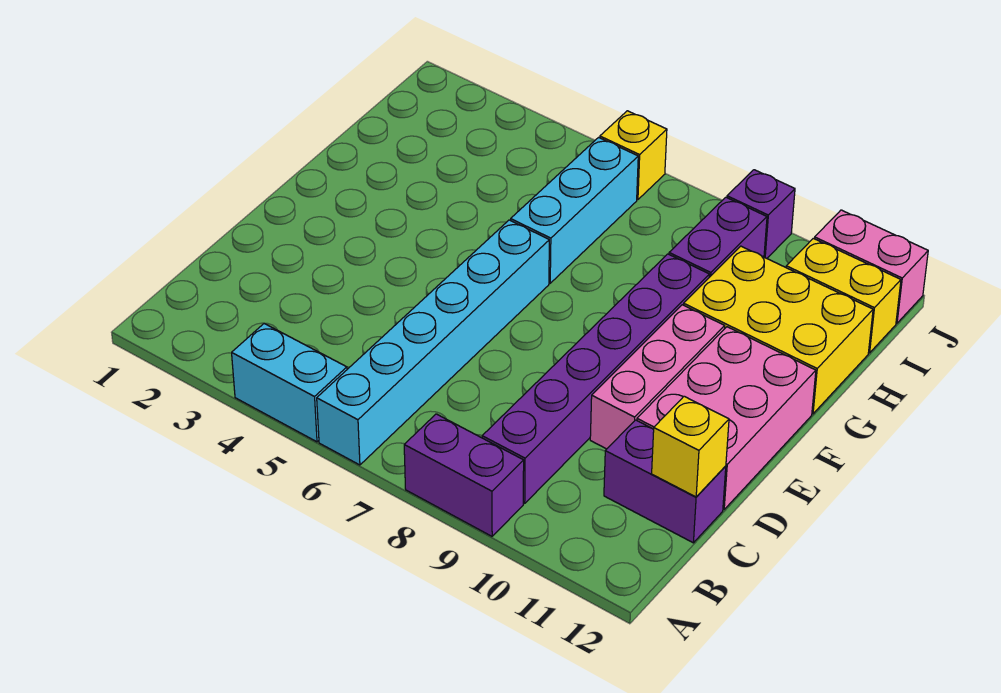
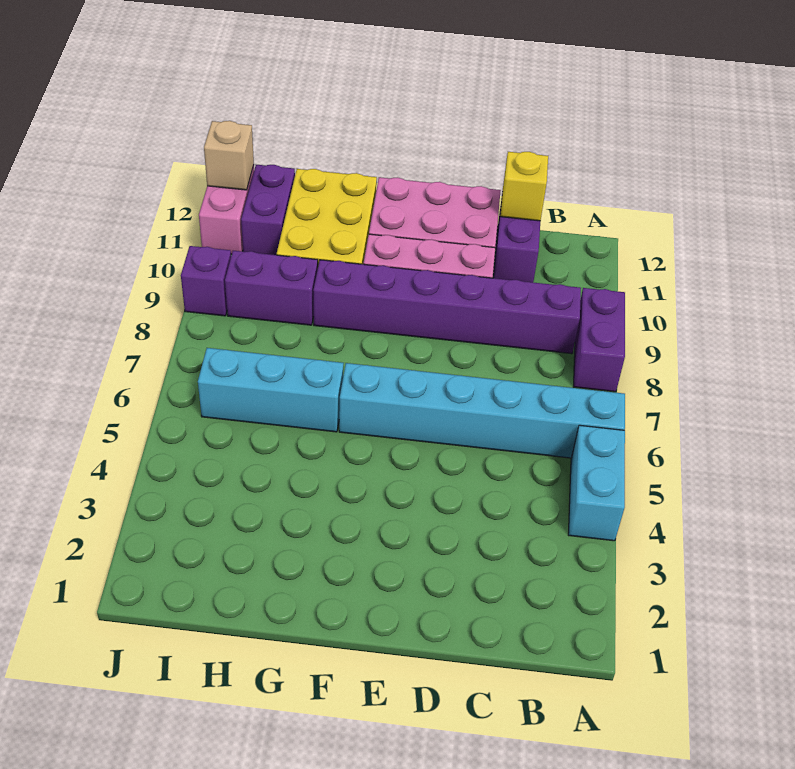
yellow brick I11:I12 level 1 -> purple brick I11:I12 level 1
yellow brick J6 level 1 -> none
none -> tan brick J12 level 2

